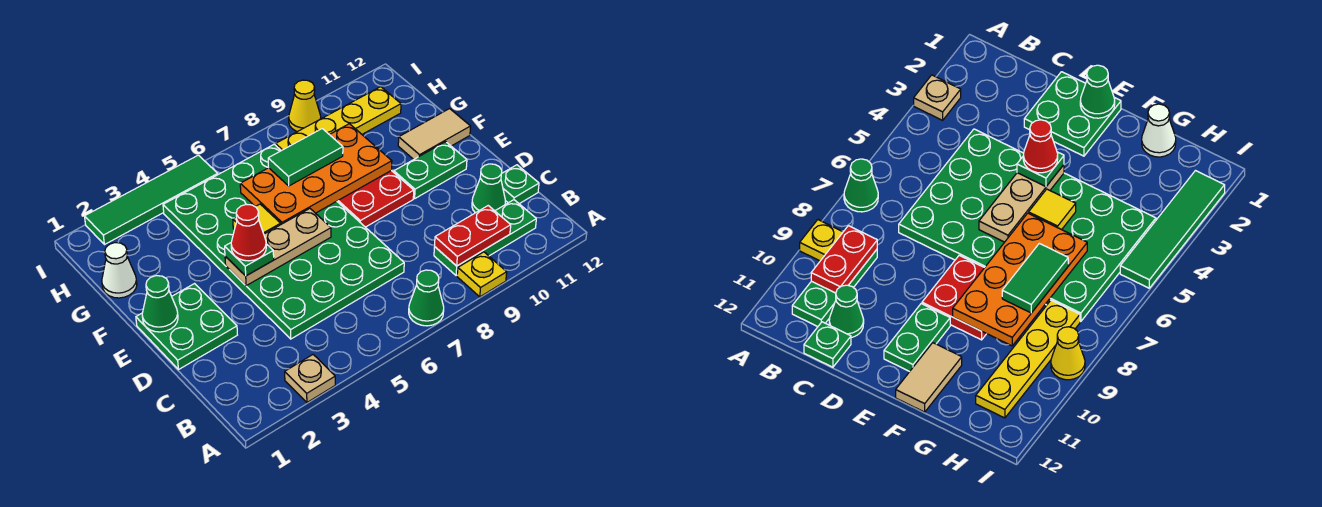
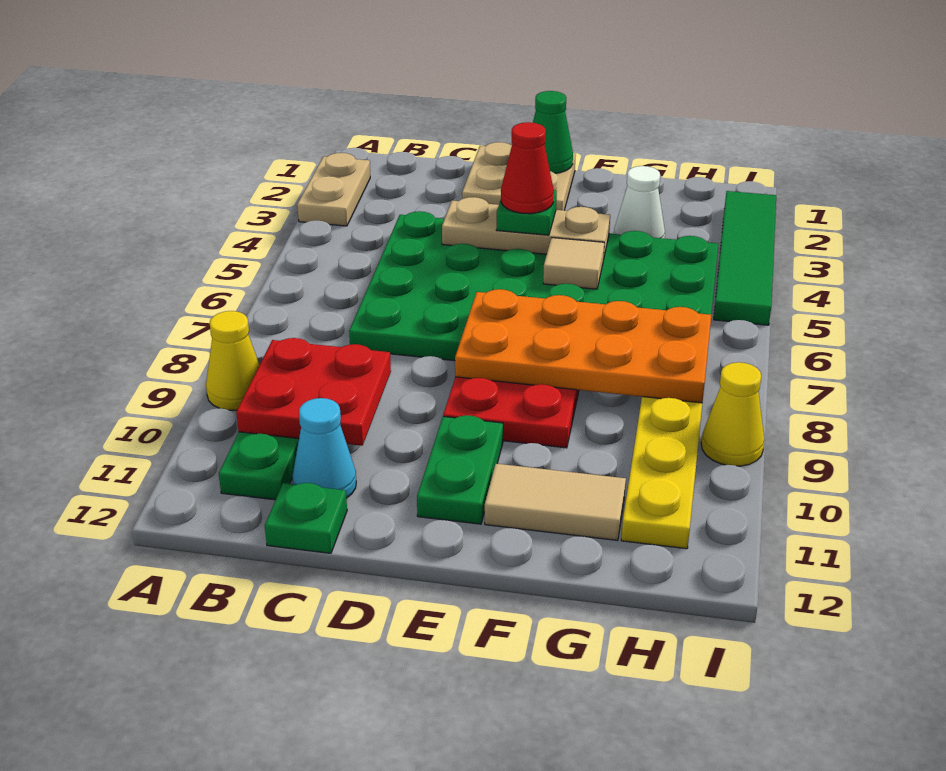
tan plate A3 level 1 -> tan plate A2:A3 level 1
green cone A7 level 1 -> none
yellow plate A9 level 1 -> yellow cone A9 level 1
red plate B9:B10 level 2 -> red plate B9:C10 level 2
green cone C11 level 1 -> cyan cone C11 level 1
green plate D1:E2 level 1 -> tan plate D1:E2 level 1
tan plate E4:E6 level 2 -> tan plate D4:F4 level 2
yellow tile F5 level 2 -> tan tile F5 level 2
orange plate F6:G9 level 2 -> orange plate E7:H8 level 2
tan tile F11:F12 level 1 -> tan tile F11:G11 level 1
white cone G1 level 1 -> white cone G3 level 1
green tile G7:G8 level 3 -> none

